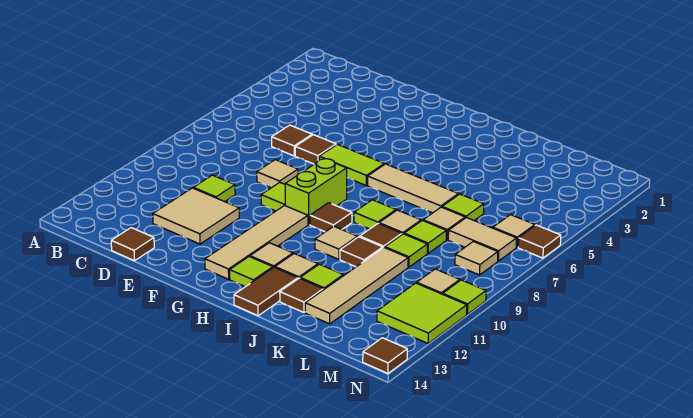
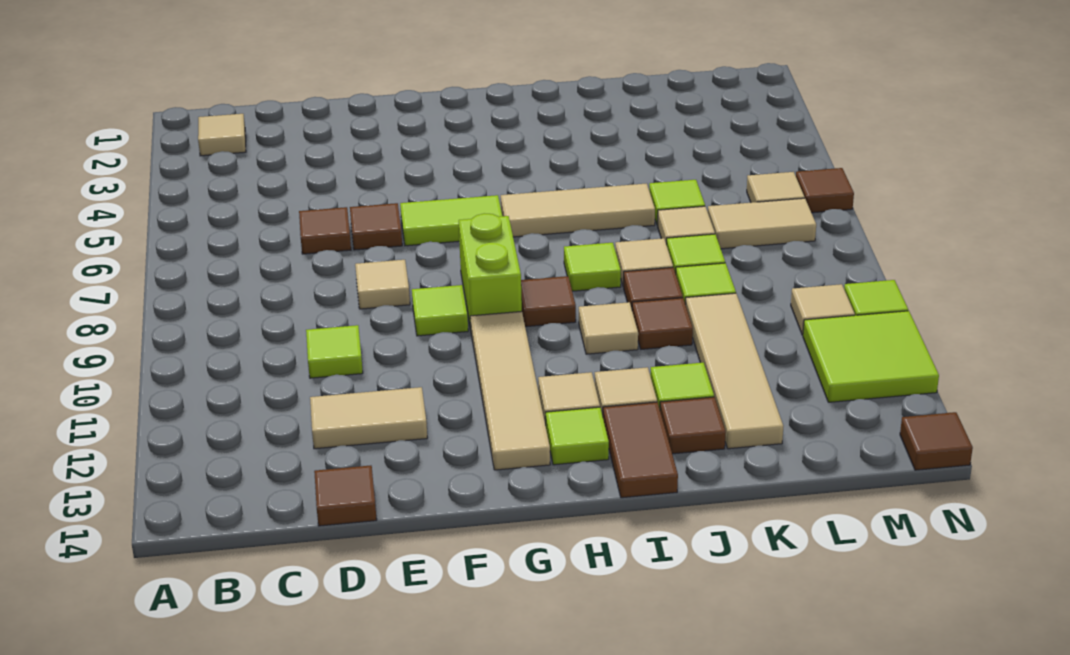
tan tile D11:E12 level 1 -> tan tile D12:E12 level 1
tan tile M8 level 1 -> tan tile B2 level 1

